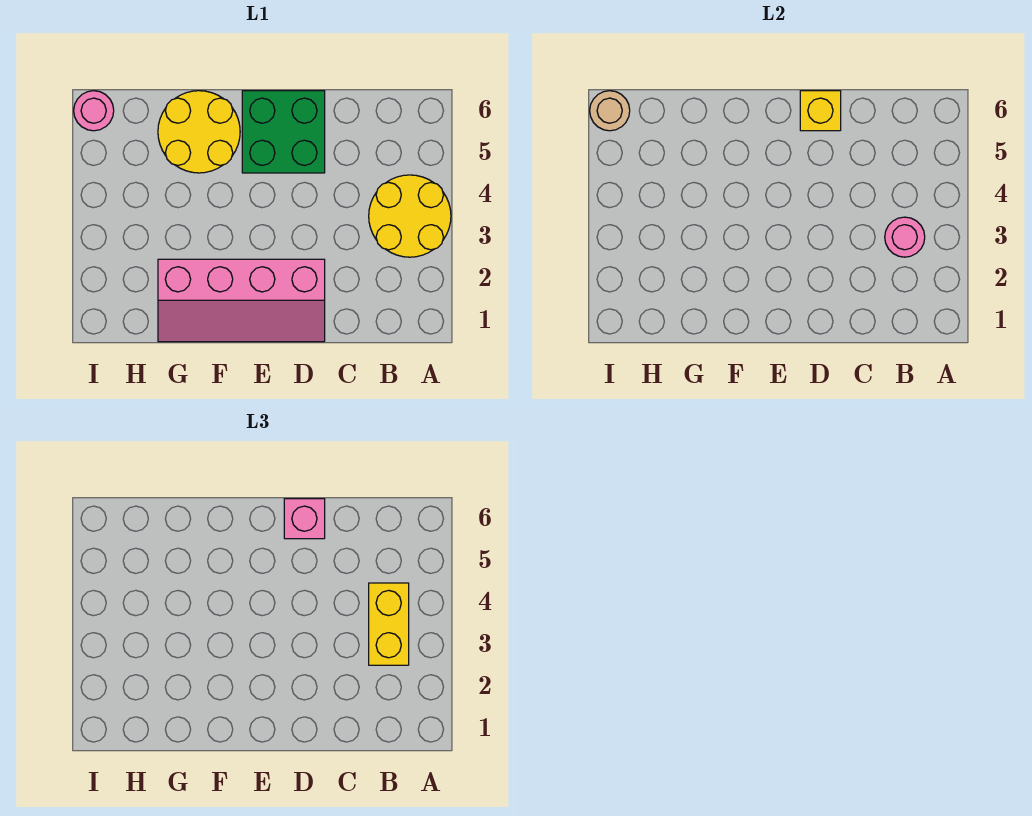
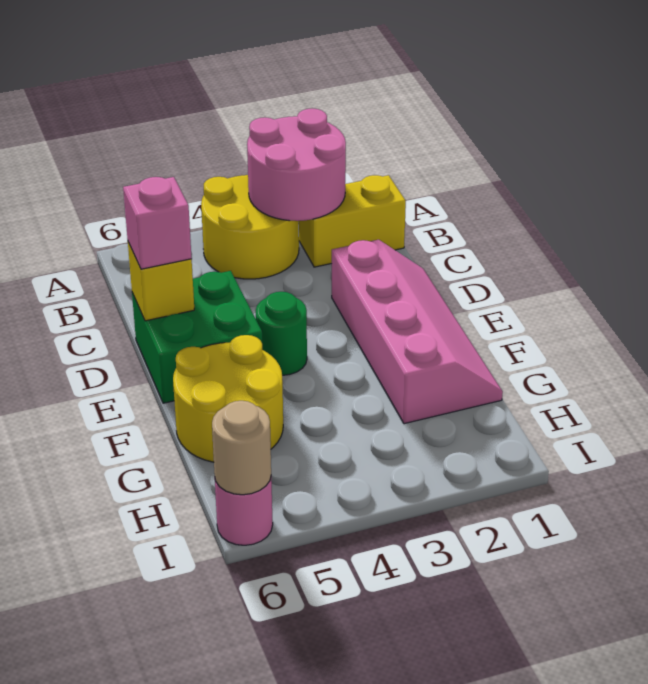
pink round brick B3 level 2 -> pink round brick A2:B3 level 2
yellow brick B3:B4 level 3 -> yellow brick B1:B2 level 1
none -> green round brick E4 level 1

